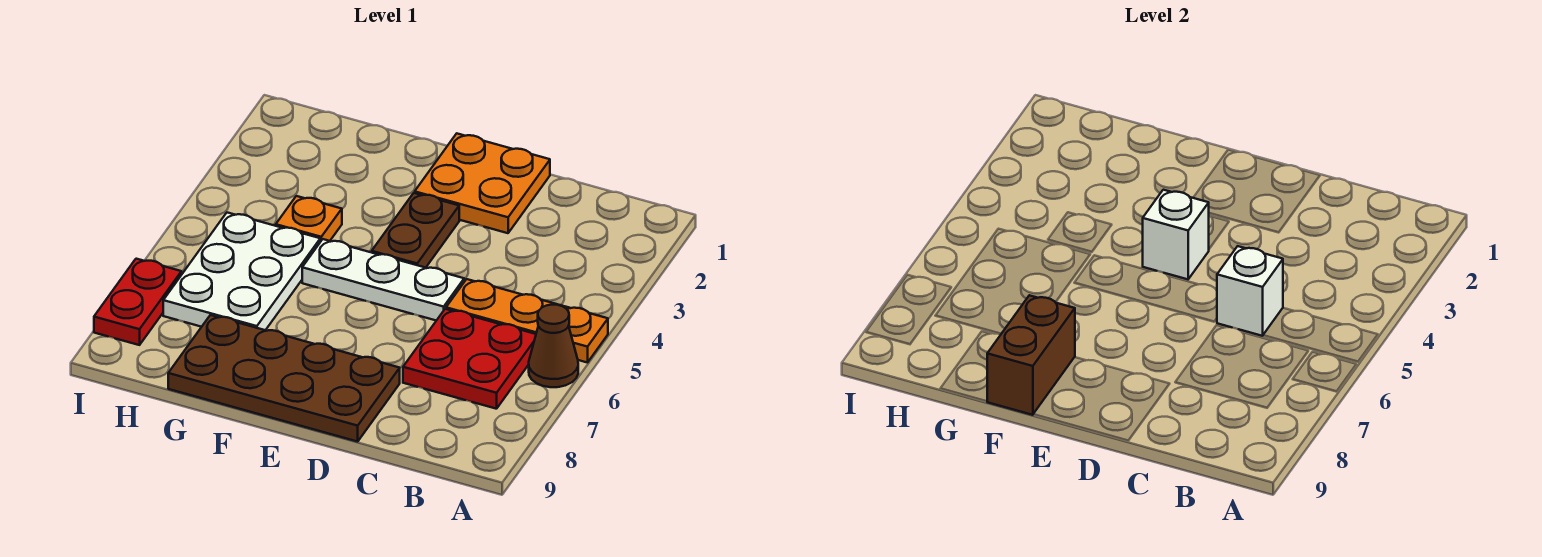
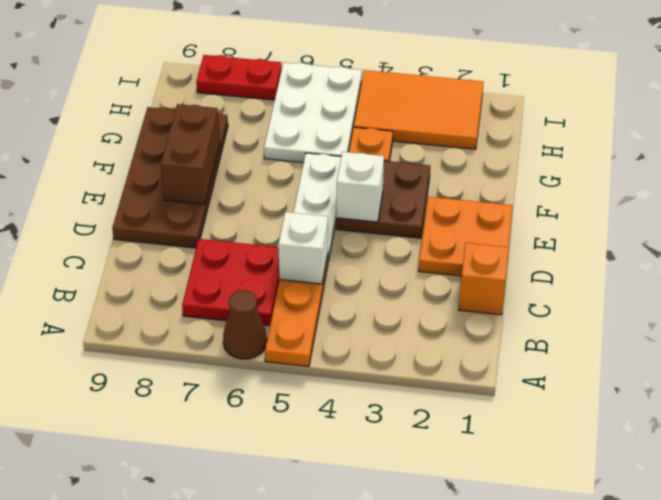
none -> orange brick C1 level 1
brown plate E3:E4 level 1 -> brown plate E3:F4 level 1
brown brick F8:F9 level 2 -> brown brick E8:F8 level 2
white plate G5:H7 level 1 -> white plate G5:I6 level 1
none -> orange tile H2:I4 level 1

